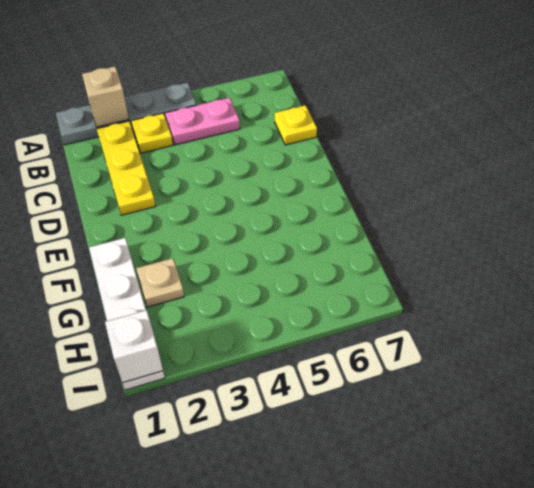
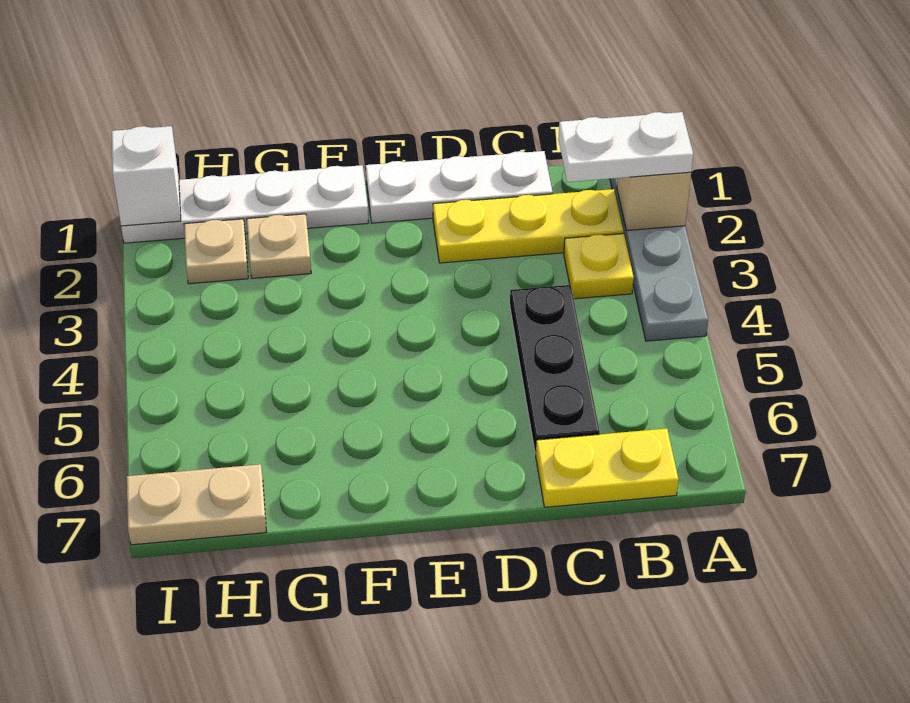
none -> white plate A2:B2 level 3
pink plate B4:B5 level 1 -> none
none -> white plate C1:E1 level 1
none -> black plate C4:C6 level 1
yellow plate C7 level 1 -> yellow plate B7:C7 level 1
none -> tan plate H2 level 1
none -> tan plate H7:I7 level 1

